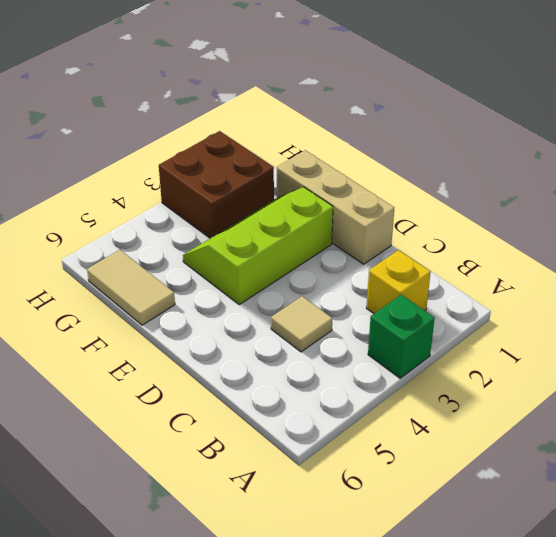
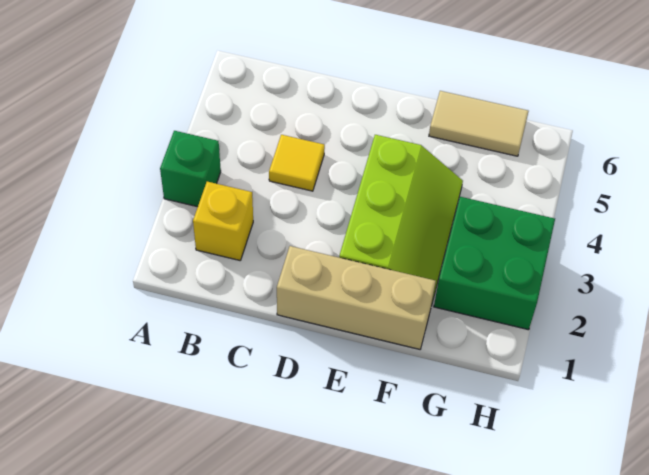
tan tile C4 level 1 -> yellow tile C4 level 1
brown brick G2:H3 level 1 -> green brick G2:H3 level 1

